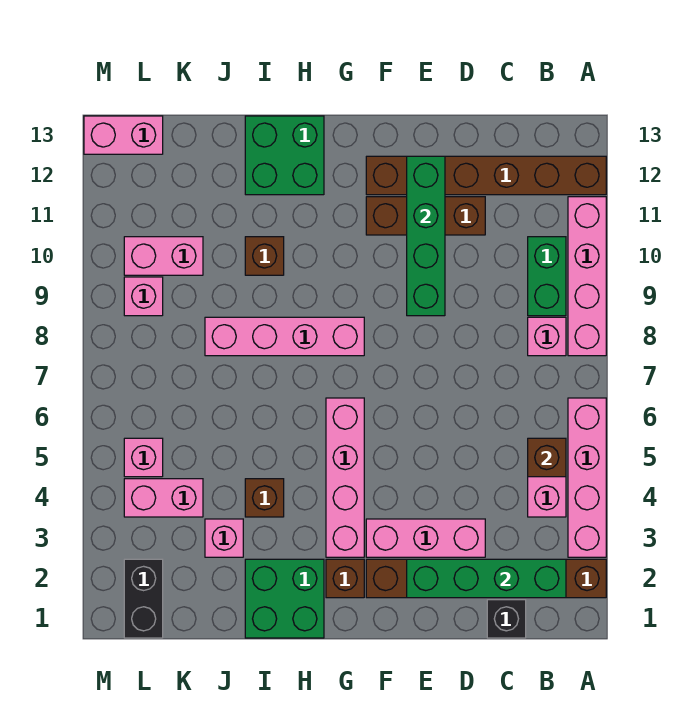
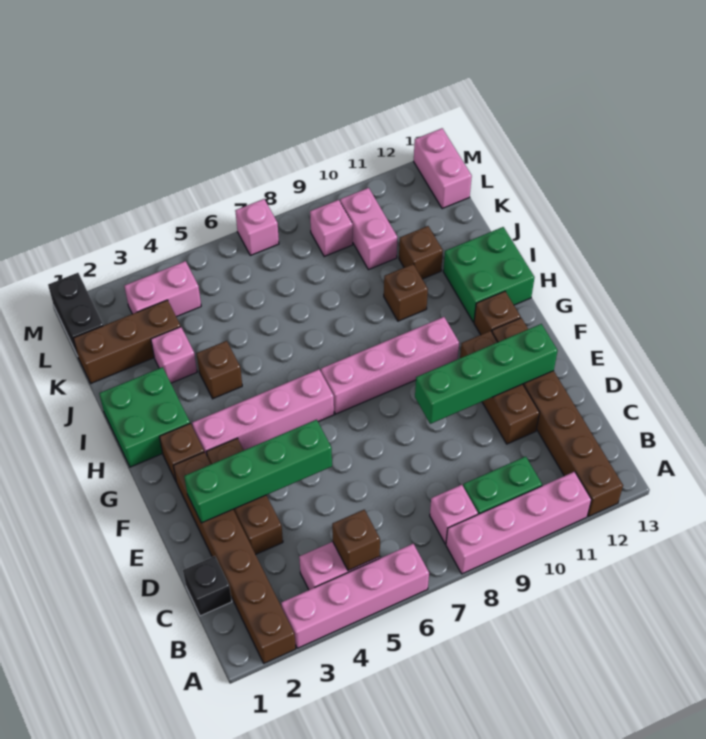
green brick B2:E2 level 2 -> green brick E2:E5 level 2
pink brick D3:F3 level 1 -> brown brick D3:F3 level 1
pink brick G8:J8 level 1 -> pink brick G7:G10 level 1
none -> brown brick G12 level 1
none -> brown brick J11 level 1
none -> brown brick K1:K3 level 1
pink brick K4:L4 level 1 -> pink brick L3:L4 level 1
black brick L1:L2 level 1 -> black brick L1:M1 level 1
pink brick L5 level 1 -> pink brick M7 level 1

